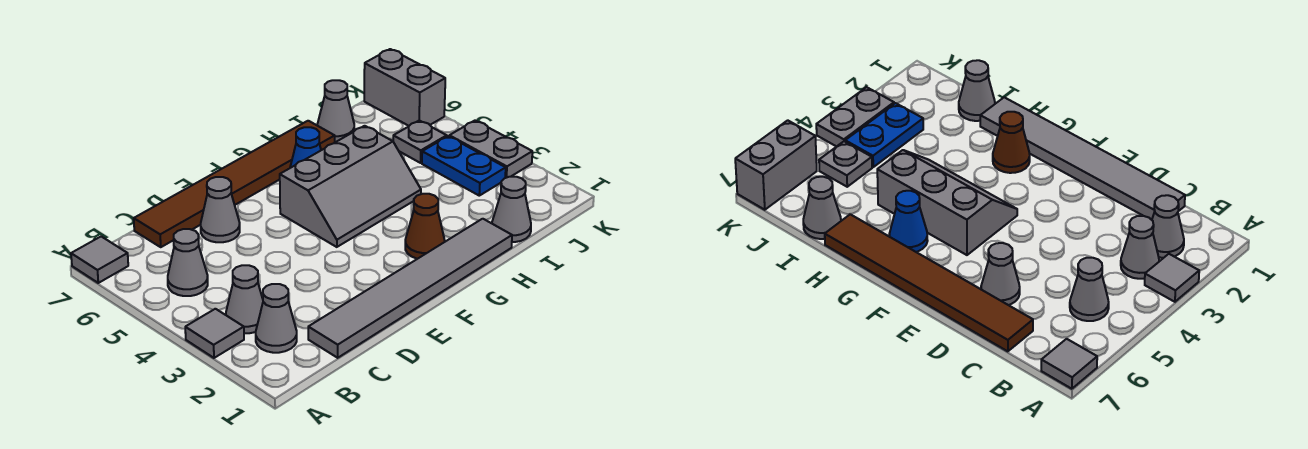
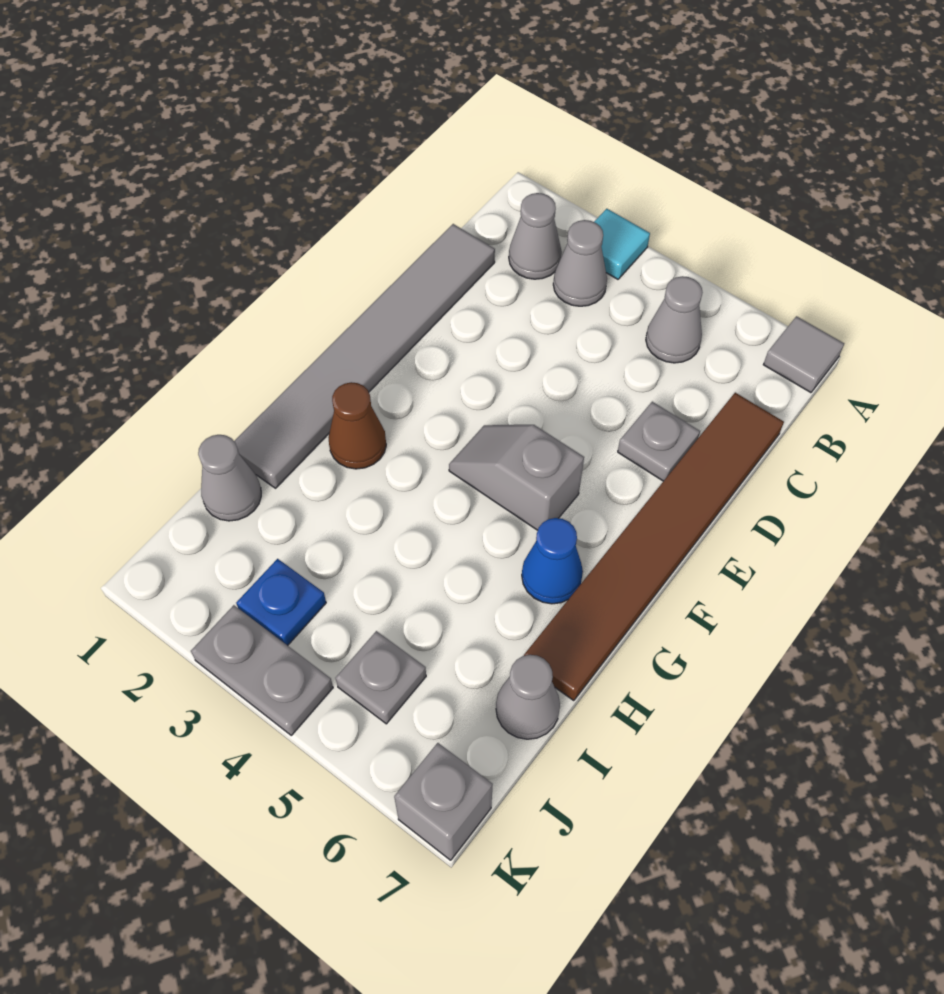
grey tile A3 level 1 -> cyan tile A3 level 1
grey cone D6 level 1 -> grey plate D6 level 1
grey slope F4:H5 level 1 top 5 -> grey slope F4:F5 level 1 top 5
blue plate J3:J4 level 1 -> blue plate J3 level 1
grey brick K6:K7 level 1 -> grey brick K7 level 1

